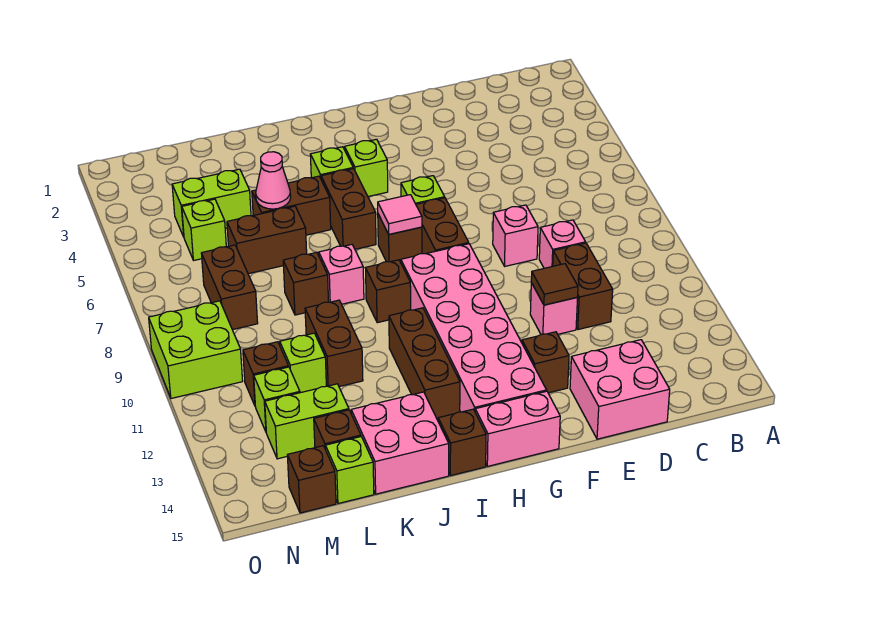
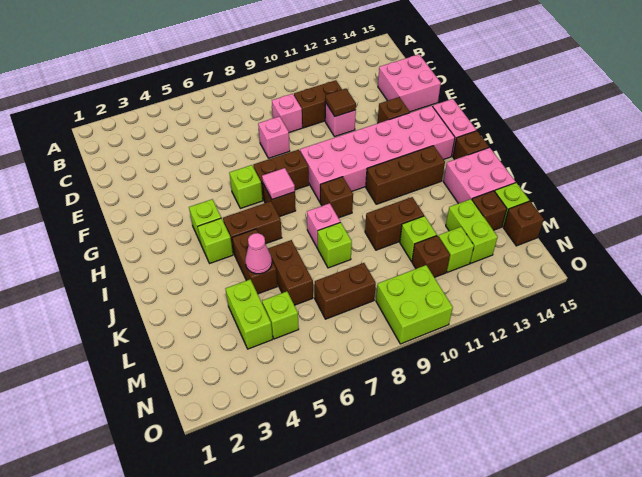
brown brick K8 level 1 -> lime brick K8 level 1

